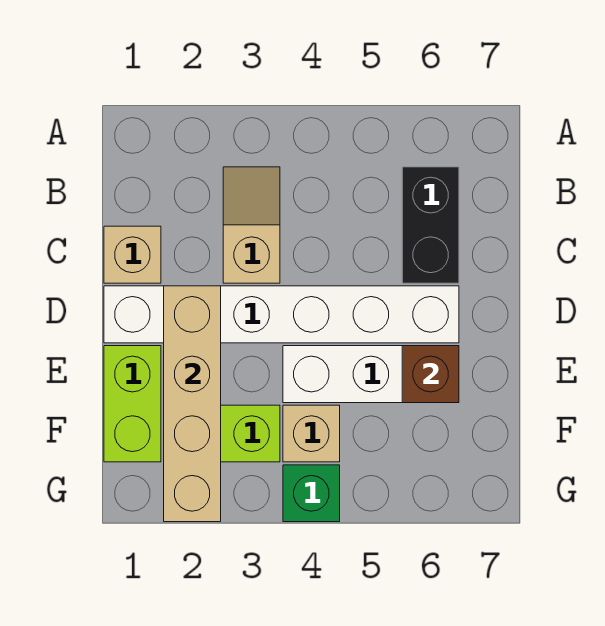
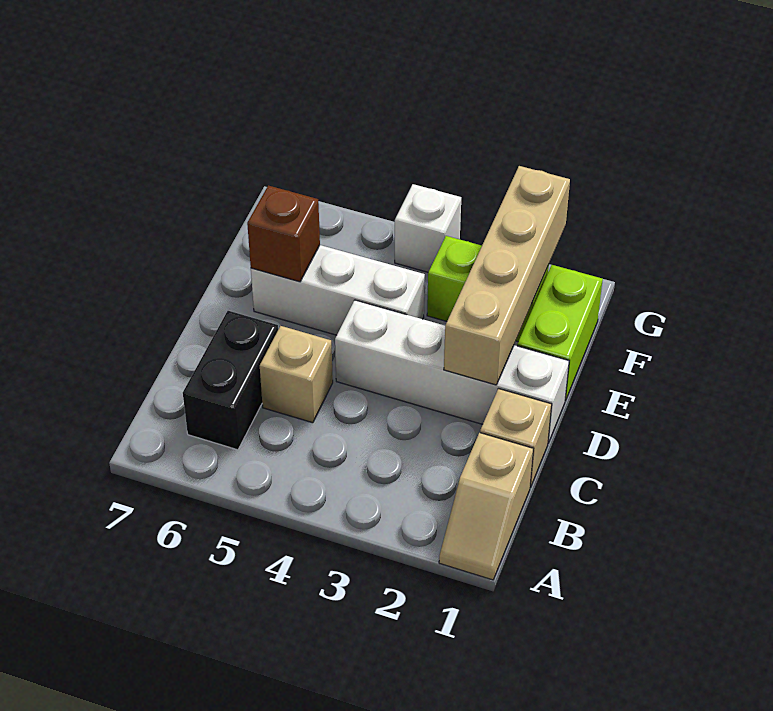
tan slope B3:C3 level 1 top C -> tan slope A1:B1 level 1 top B
white brick D1:D6 level 1 -> white brick D1:D4 level 1
tan brick F4 level 1 -> tan brick C5 level 1
green brick G4 level 1 -> white brick G4 level 1

